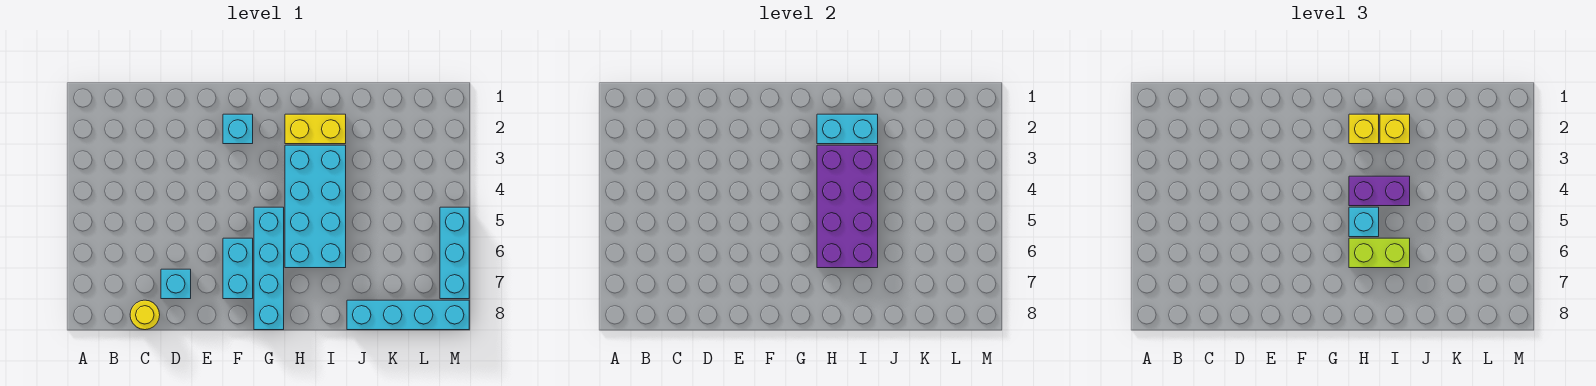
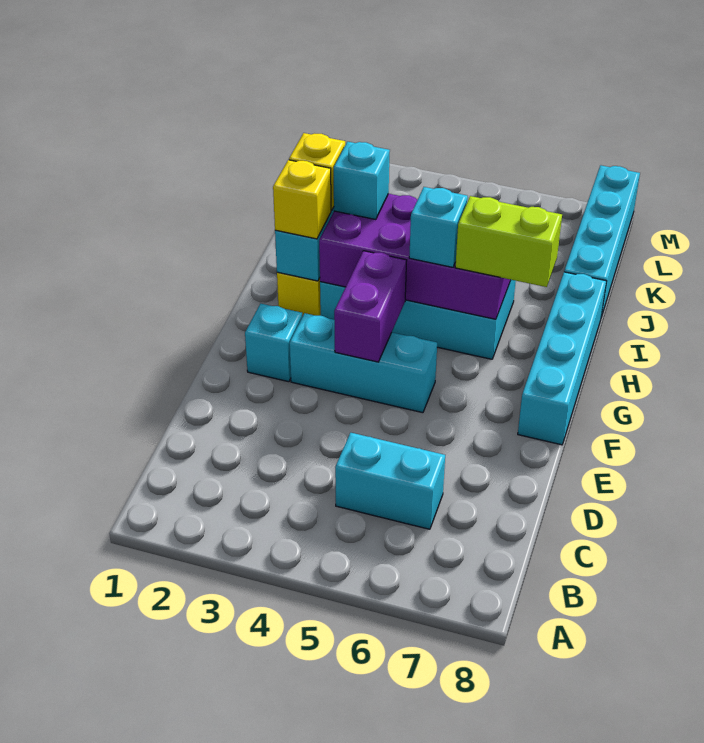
yellow round brick C8 level 1 -> none
cyan brick D7 level 1 -> cyan brick I3 level 3
cyan brick F6:F7 level 1 -> cyan brick C5:C6 level 1
cyan brick G5:G8 level 1 -> cyan brick F8:I8 level 1
purple brick H4:I4 level 3 -> purple brick F4:G4 level 2
lime brick H6:I6 level 3 -> lime brick H6:H7 level 3
cyan brick M5:M7 level 1 -> cyan brick F3:F5 level 1

